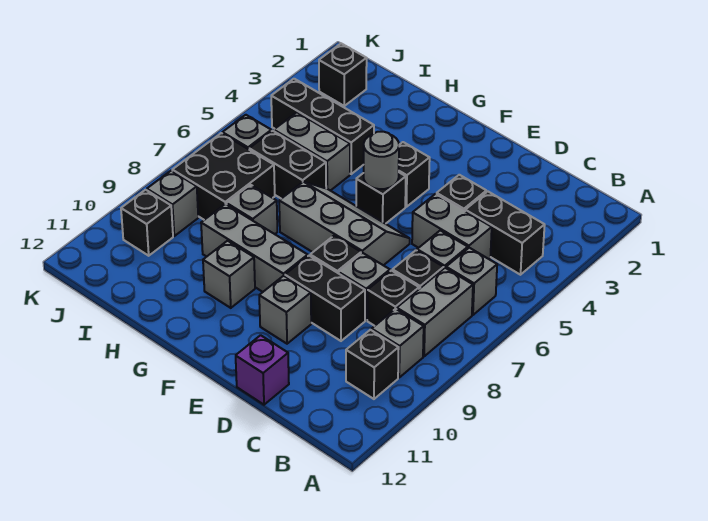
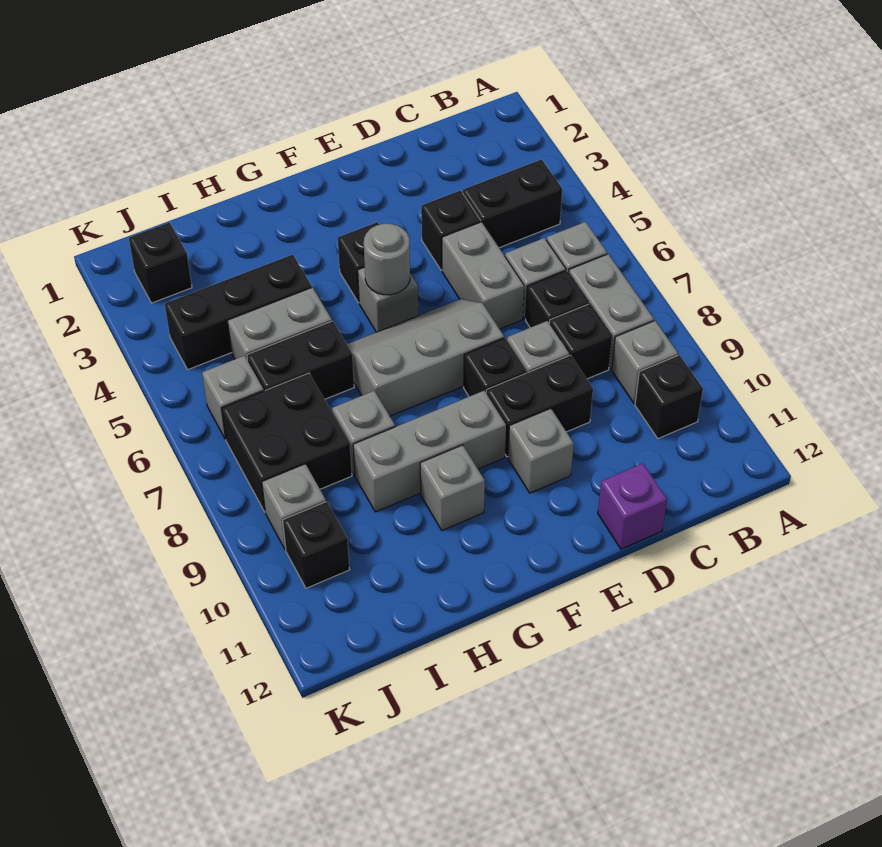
grey brick C5:D5 level 1 -> grey brick D5:D6 level 1
black brick F5 level 1 -> grey brick F5 level 1

